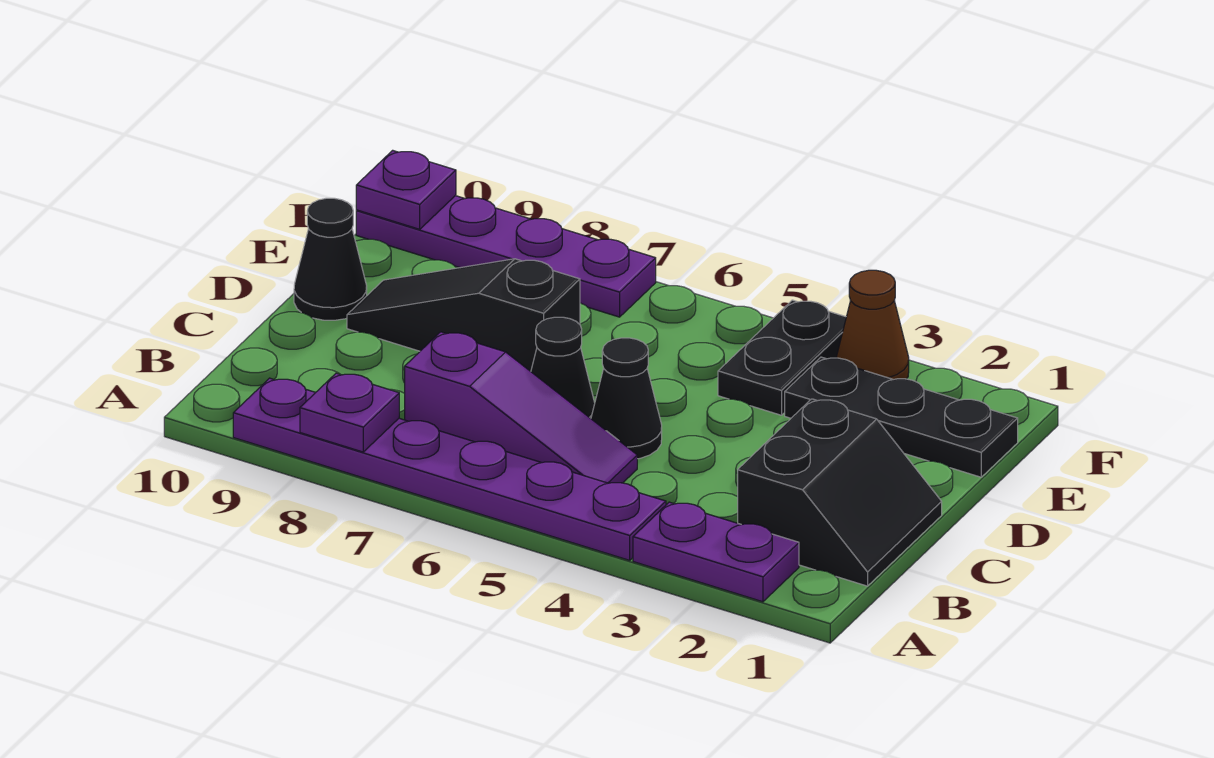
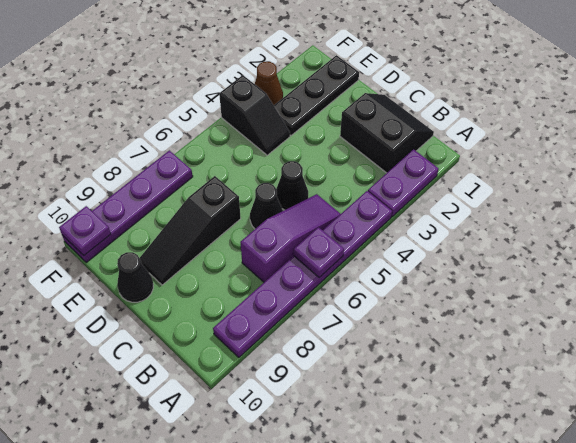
purple plate A8 level 2 -> purple plate A6 level 2
black plate E4:F4 level 1 -> black slope E4:F4 level 1 top F

